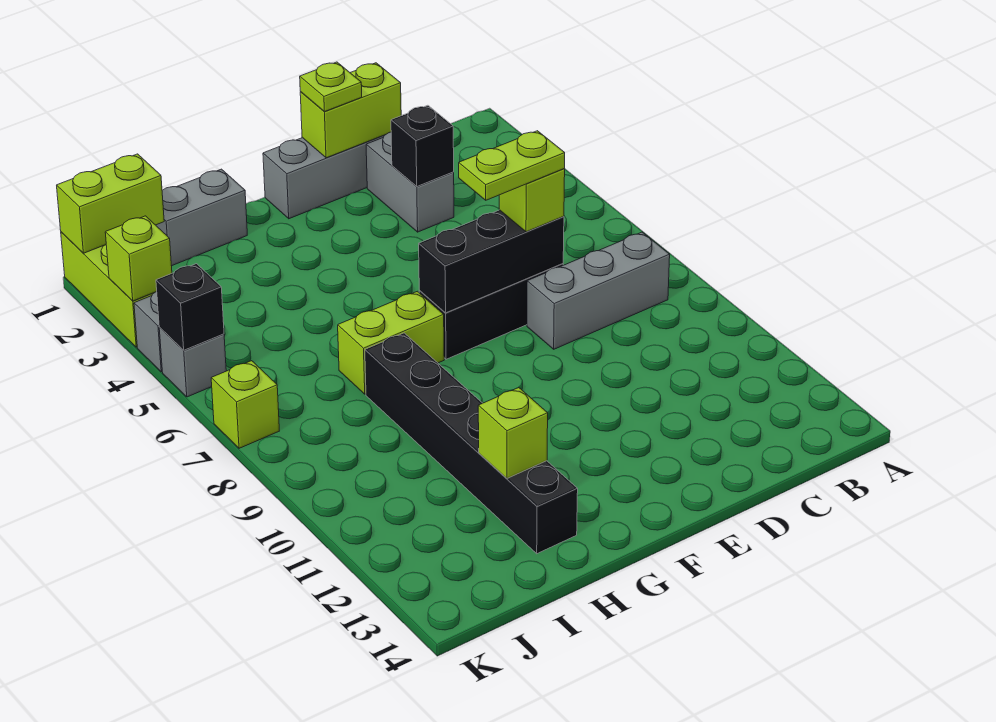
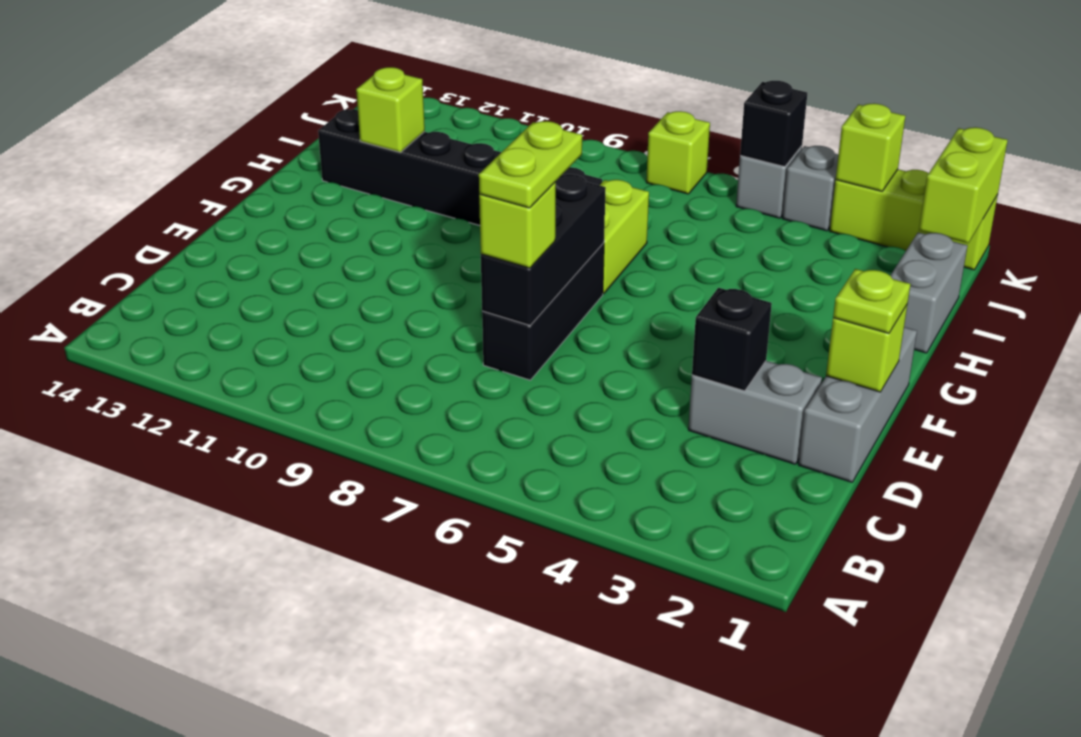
grey brick B8:D8 level 1 -> none
lime brick D1:E1 level 2 -> lime brick E1 level 2

